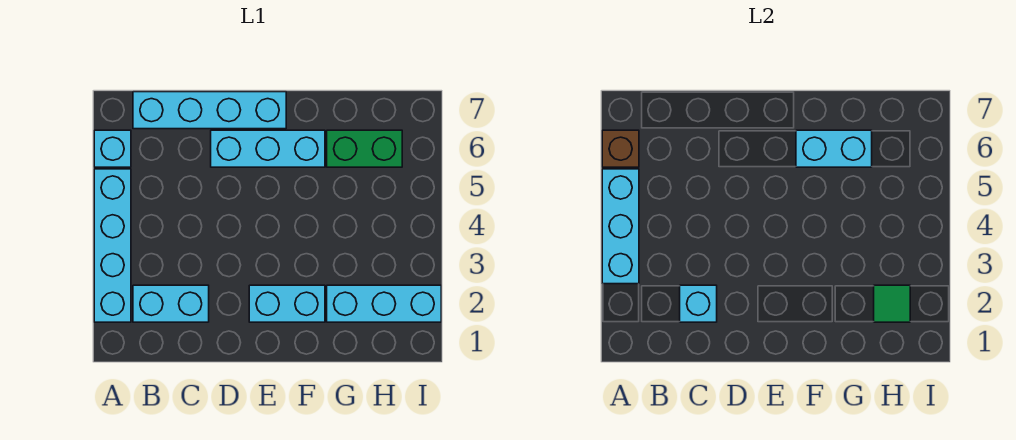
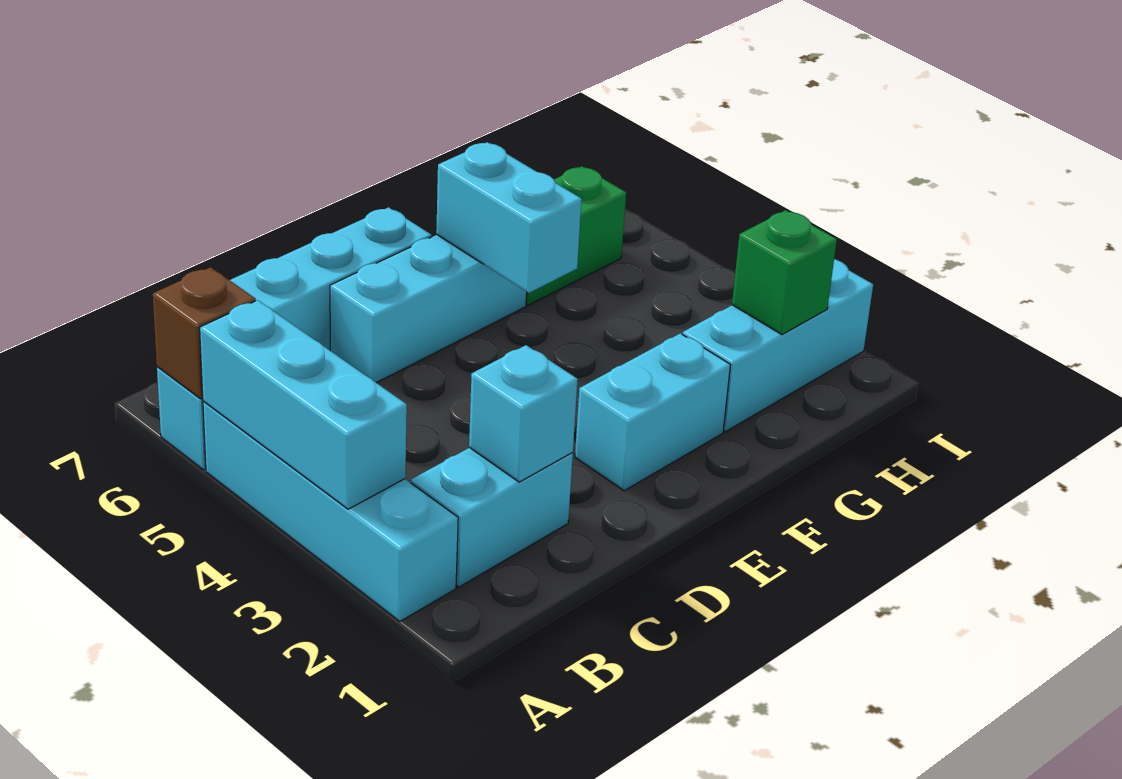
cyan brick F6:G6 level 2 -> cyan brick F5:F6 level 2
green tile H2 level 2 -> green brick H2 level 2

